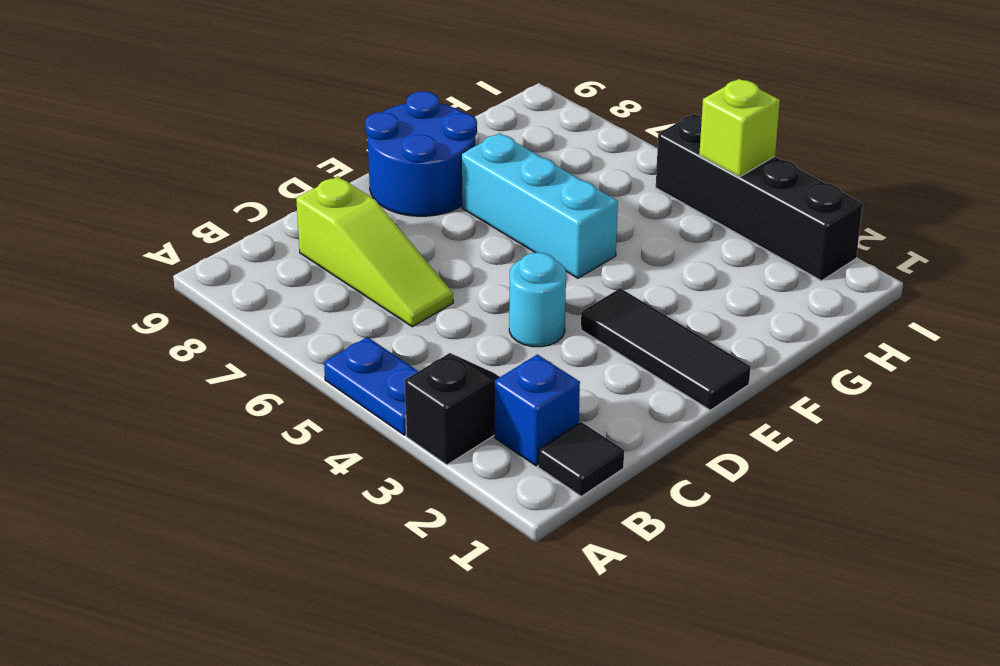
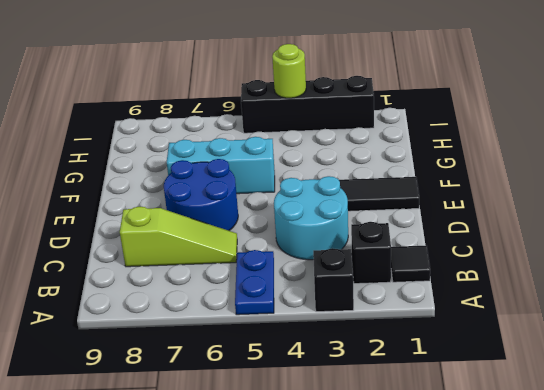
blue plate A4:A5 level 1 -> blue plate A5:B5 level 1
blue brick B2 level 1 -> black brick B2 level 1
cyan round brick D4 level 1 -> cyan round brick C3:D4 level 1
blue round brick E8:F9 level 1 -> blue round brick D6:E7 level 1
lime brick I4 level 2 -> lime round brick I4 level 2

